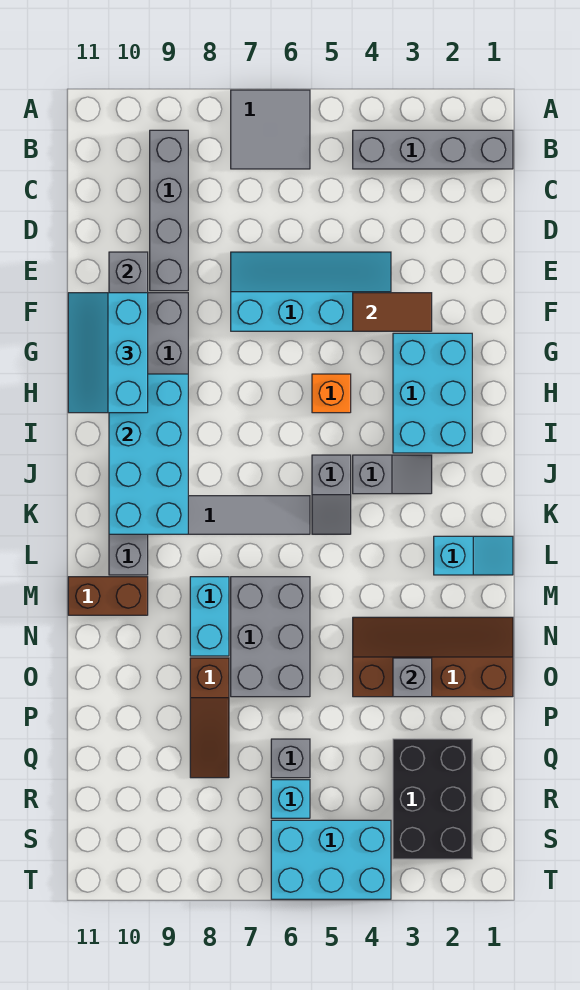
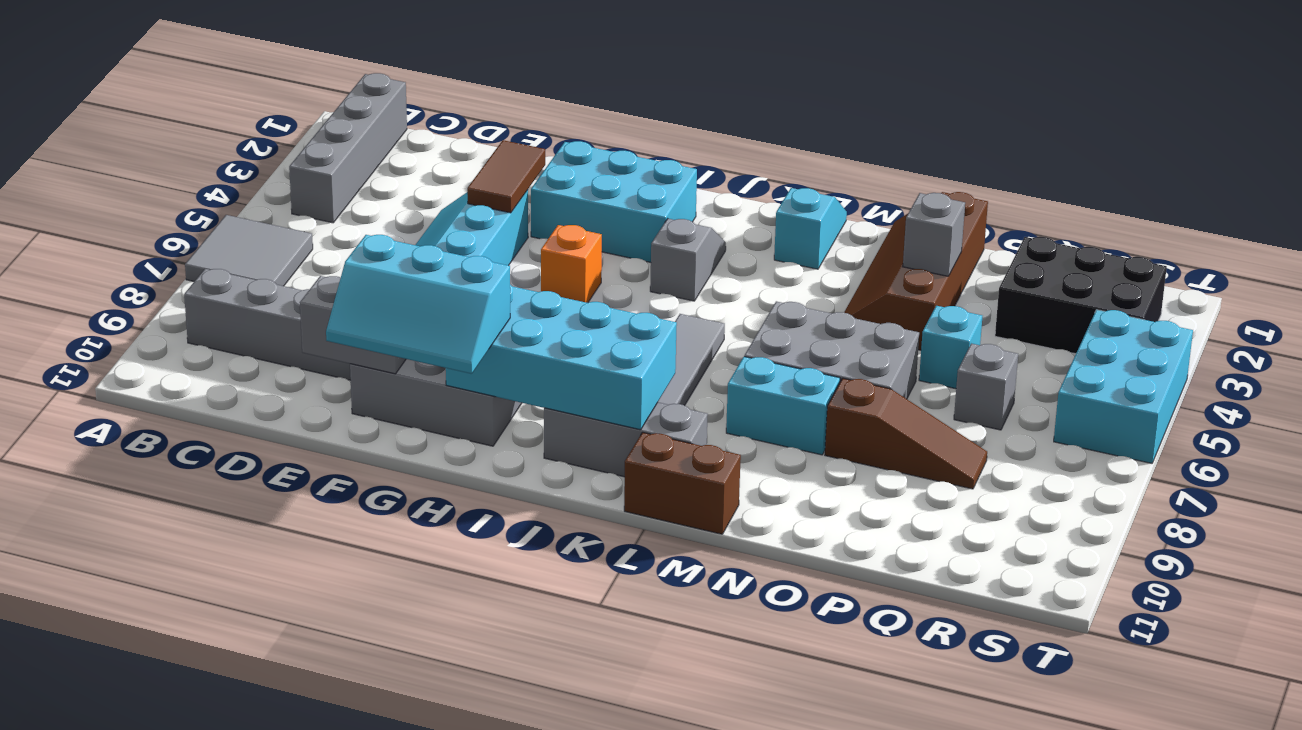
grey slope J5:K5 level 1 top J -> none
brown brick M10:M11 level 1 -> brown brick L11:M11 level 1
cyan brick R6 level 1 -> cyan brick P5 level 1

